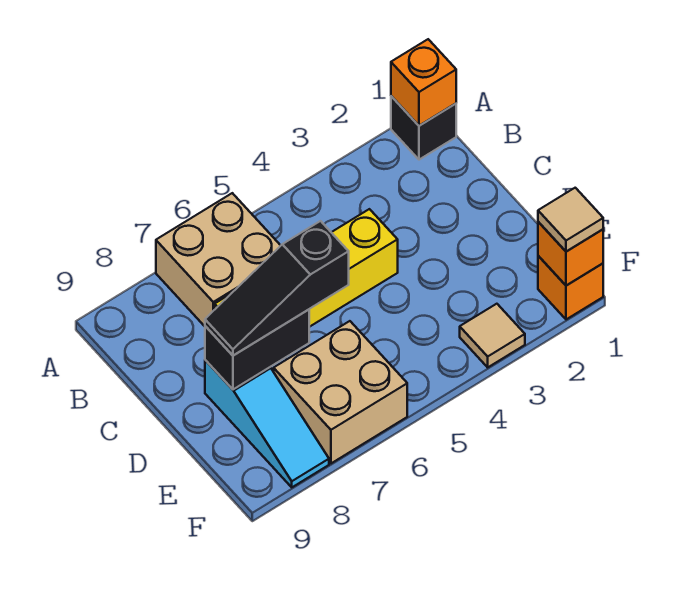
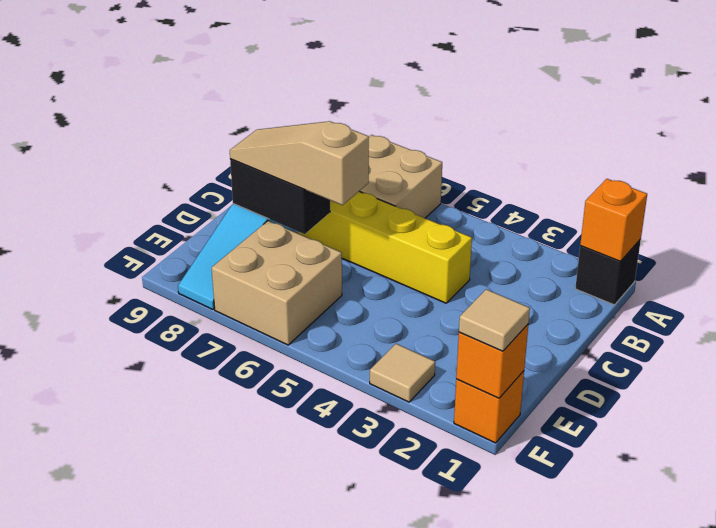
black slope D6:D8 level 3 top 6 -> tan slope D6:D8 level 3 top 6

